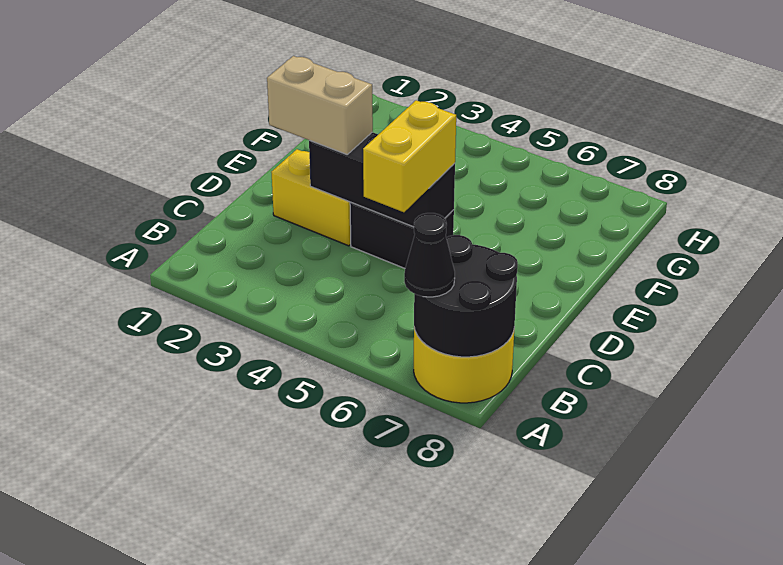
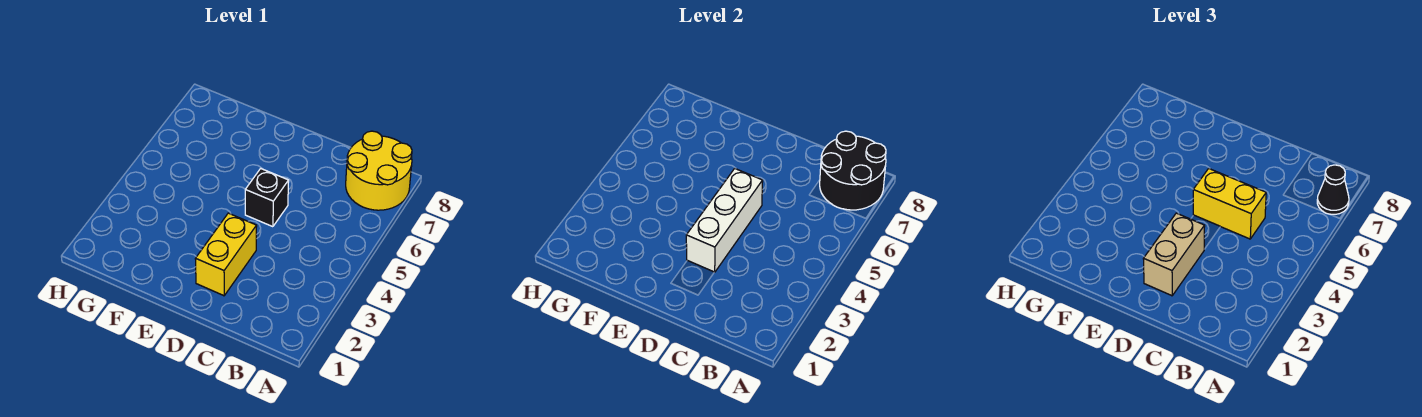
black brick D3:D5 level 2 -> white brick D3:D5 level 2
black brick D4:D5 level 1 -> black brick D5 level 1

